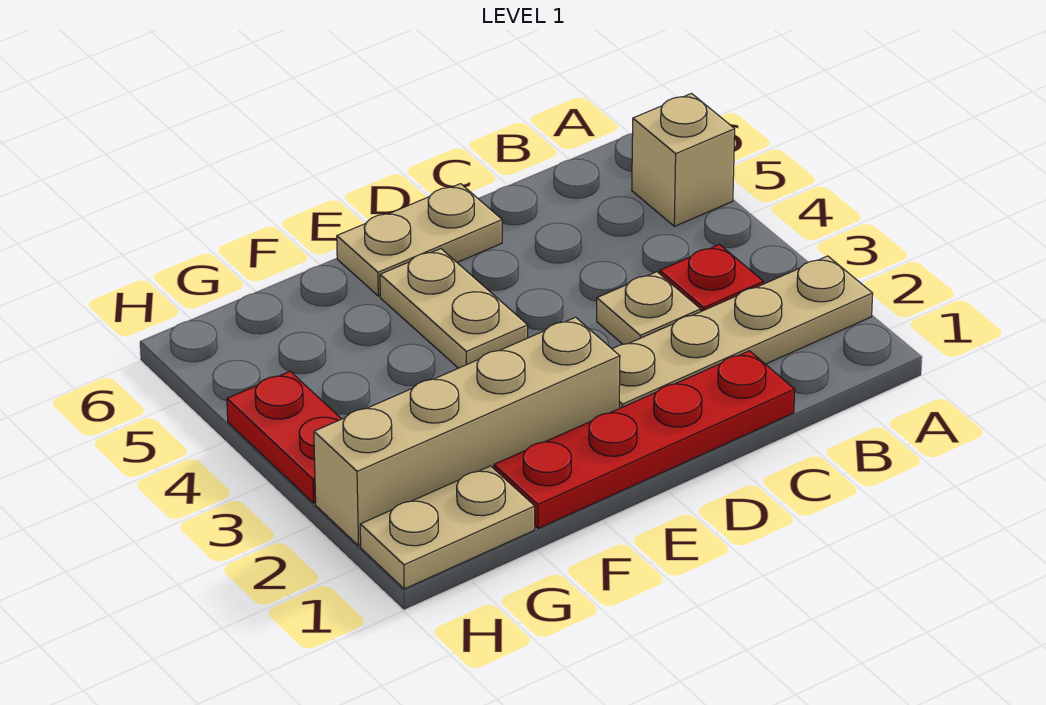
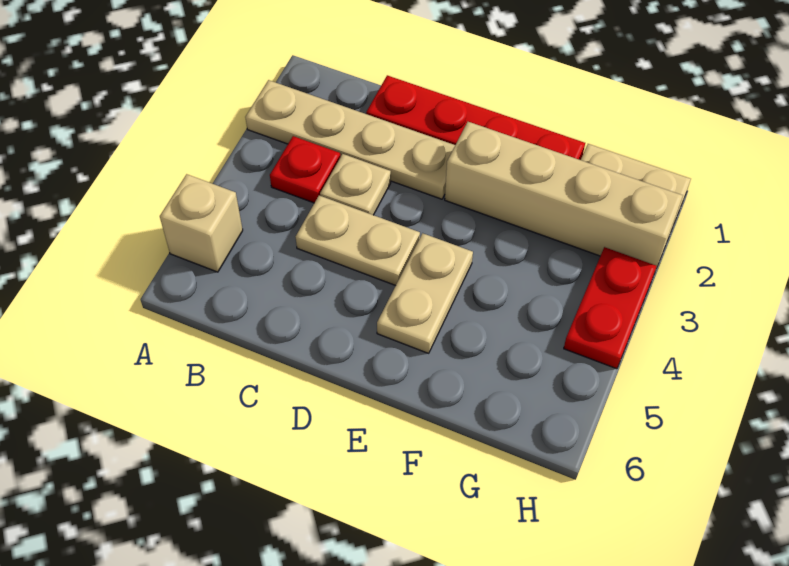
tan plate D6:E6 level 1 -> tan plate C4:D4 level 1

